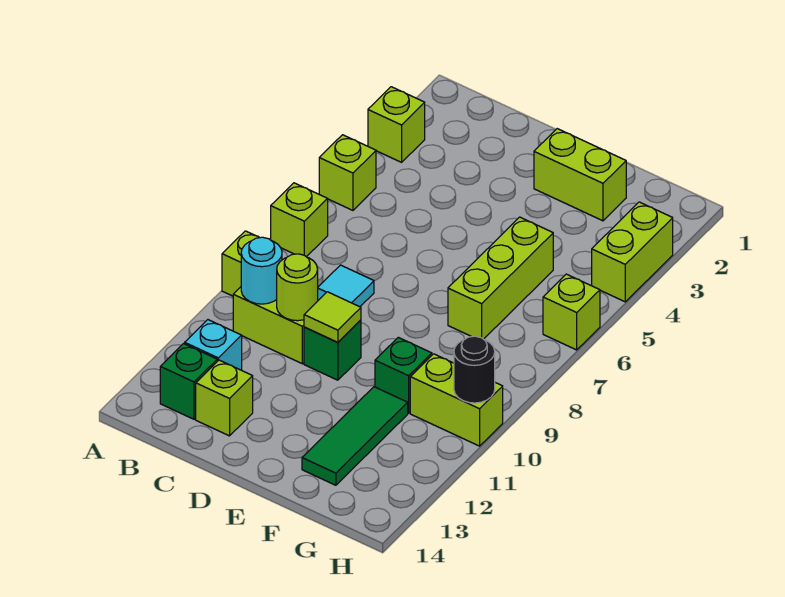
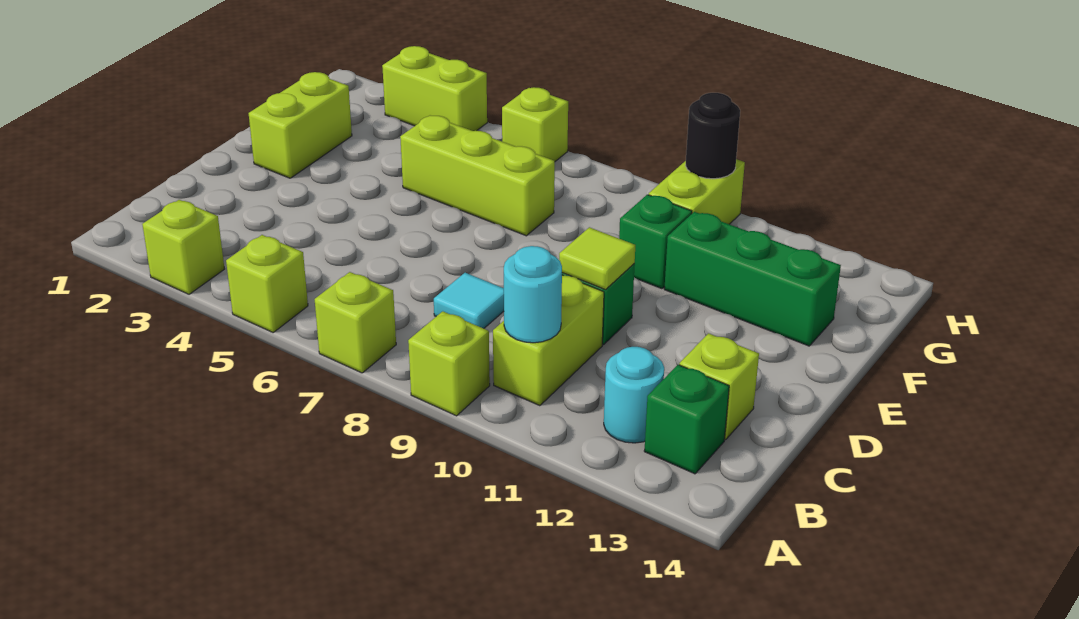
cyan brick B12 level 1 -> cyan round brick B12 level 1
lime round brick C10 level 2 -> none
green tile F11:F13 level 1 -> green brick F11:F13 level 1

